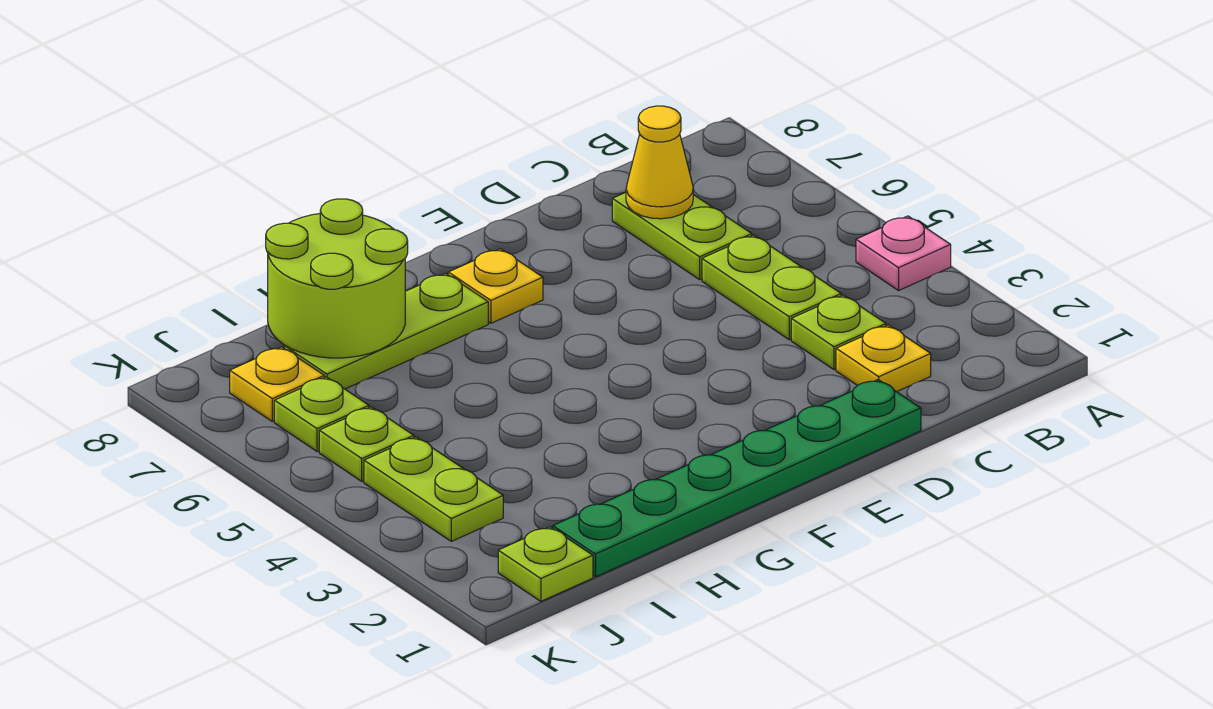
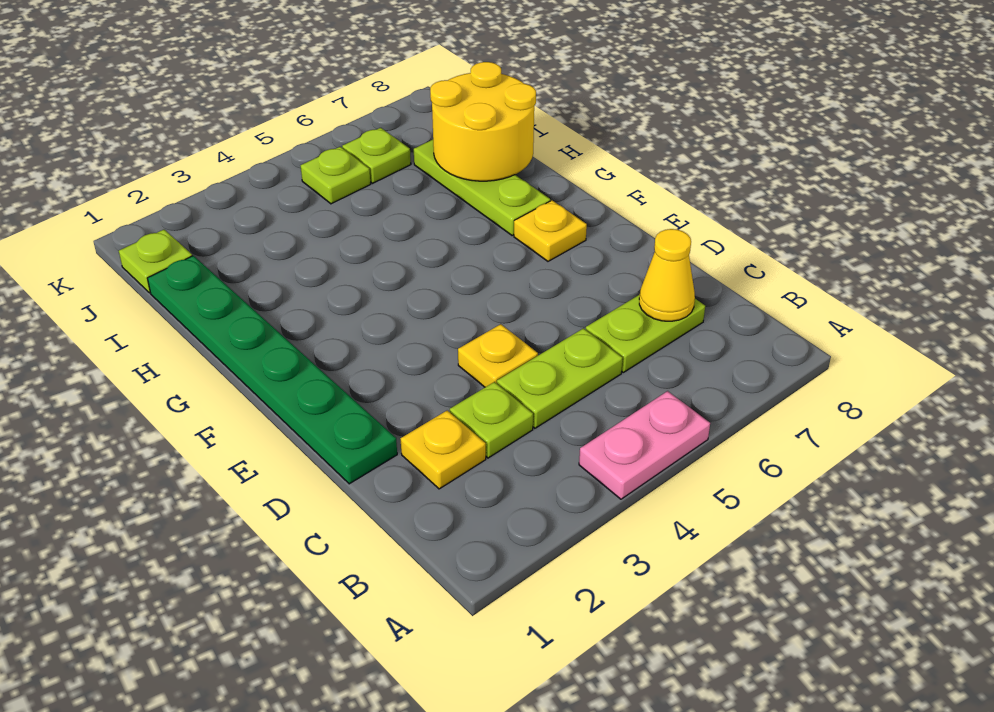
pink plate A4 level 1 -> pink plate A4:A5 level 1
lime round brick H7:I8 level 2 -> yellow round brick H7:I8 level 2
lime plate J3:J4 level 1 -> none
yellow plate J7 level 1 -> yellow plate D4 level 1

